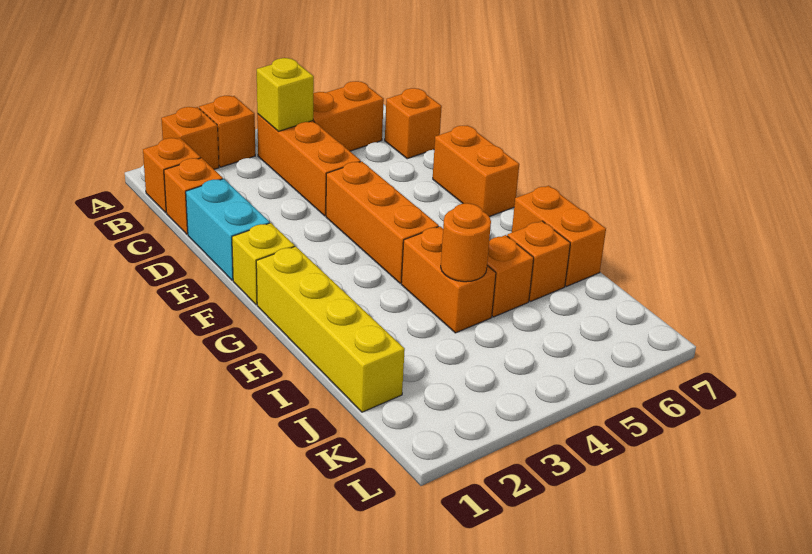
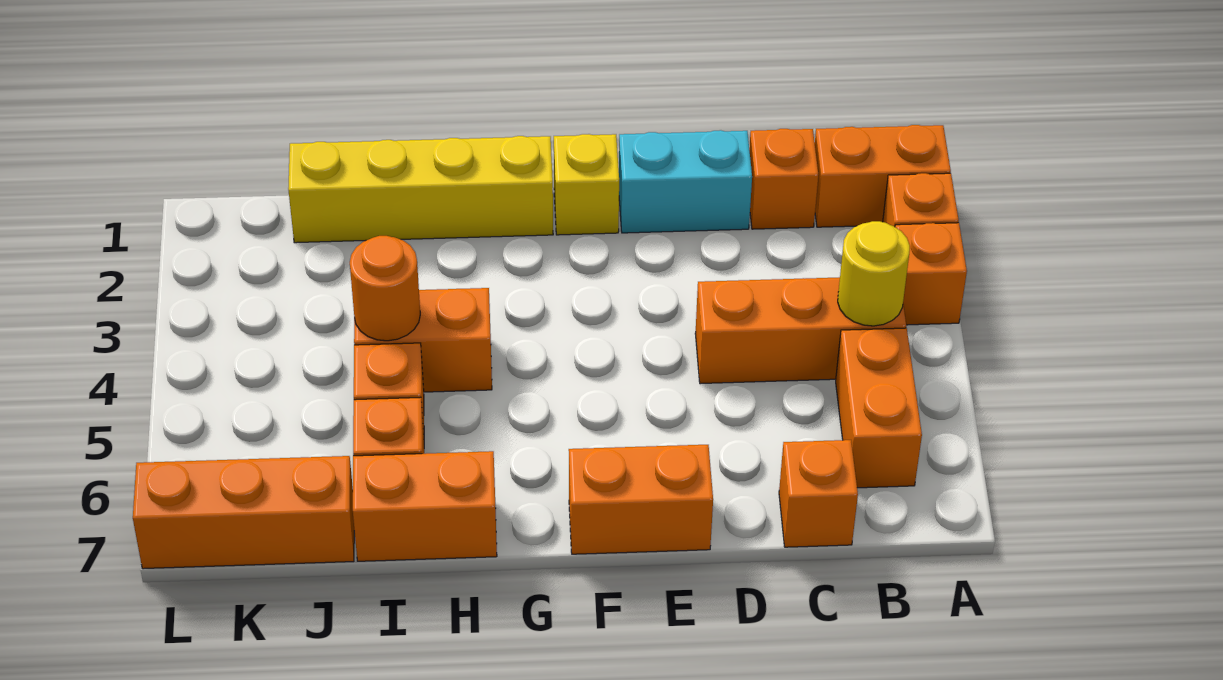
orange brick B1 level 1 -> orange brick A1:B1 level 1
yellow brick B4 level 2 -> yellow round brick B4 level 2
orange brick E4:G4 level 1 -> orange brick J7:L7 level 1

